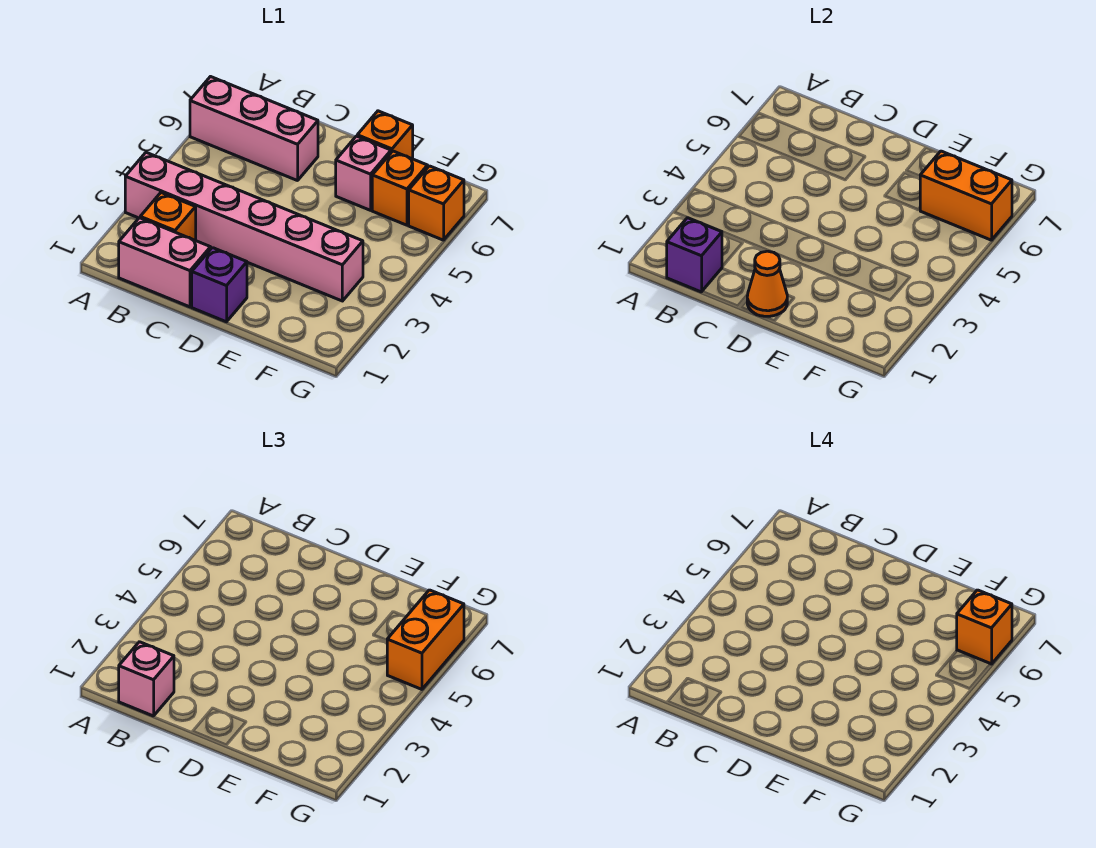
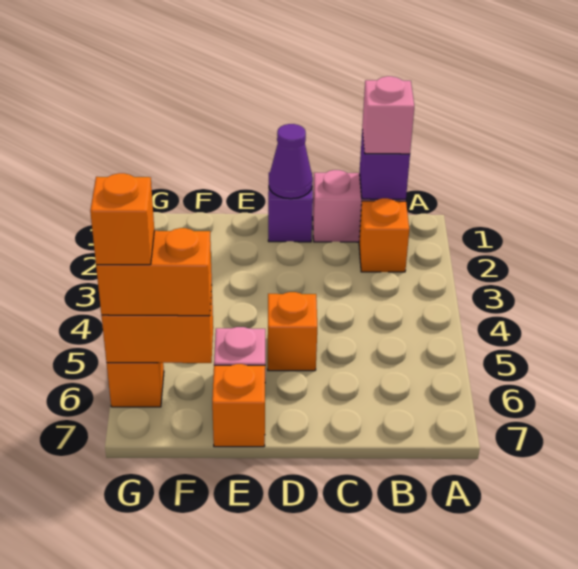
pink brick A3:F3 level 1 -> none
pink brick A6:C6 level 1 -> none
orange cone D1 level 2 -> purple cone D1 level 2
orange brick F6 level 1 -> orange brick D5 level 1
orange brick G5:G6 level 3 -> orange brick F6:G6 level 3

